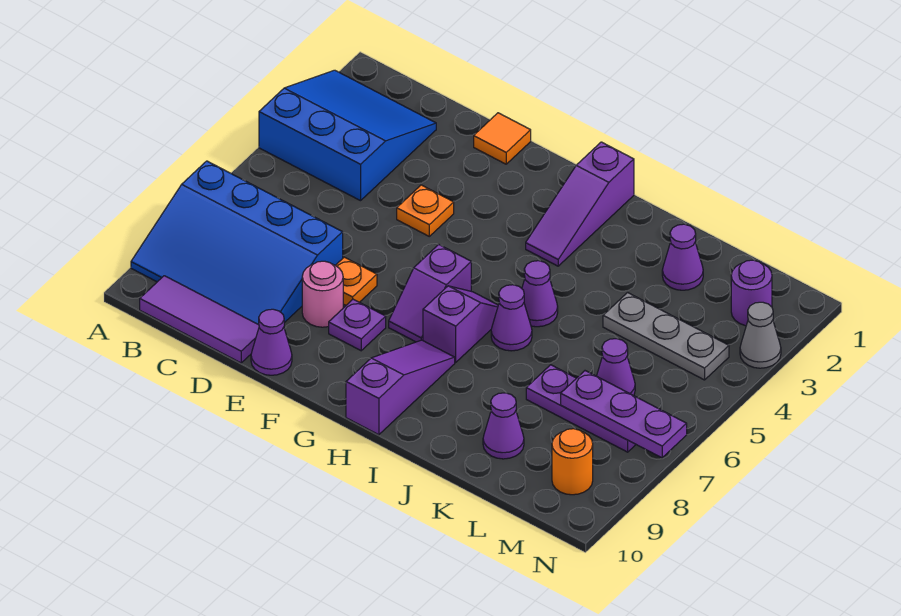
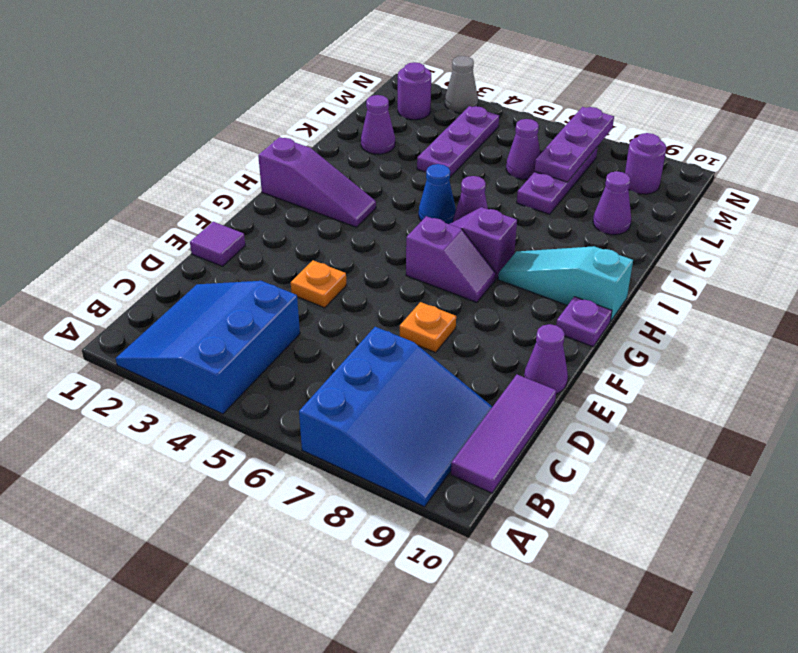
blue slope A7:D9 level 1 top 7 -> blue slope A7:C9 level 1 top 7
orange tile E1 level 1 -> purple tile E1 level 1
pink round brick E8 level 1 -> none
purple plate F8 level 1 -> purple plate G10 level 1
purple slope H8:H10 level 1 top 10 -> cyan slope H8:H10 level 1 top 10
purple cone I5 level 1 -> blue cone I5 level 1
grey plate K4:M4 level 1 -> purple plate K4:M4 level 1
orange round brick M9 level 1 -> purple round brick M9 level 1

